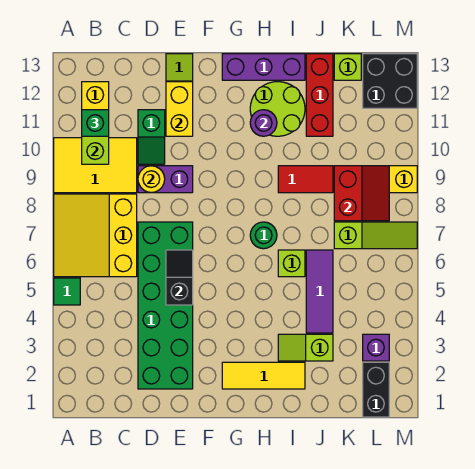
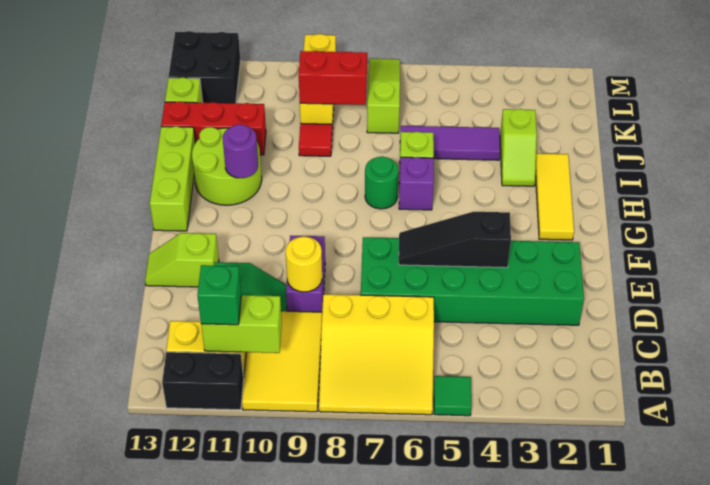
black slope E5:E6 level 2 top 5 -> black slope E4:E6 level 2 top 4
yellow brick E11:E12 level 2 -> none
purple brick G13:I13 level 1 -> lime brick G13:I13 level 1
red tile I9:J9 level 1 -> red tile J9 level 1
black brick L1:L2 level 1 -> black brick A11:A12 level 1
purple brick L3 level 1 -> purple brick H6 level 1

